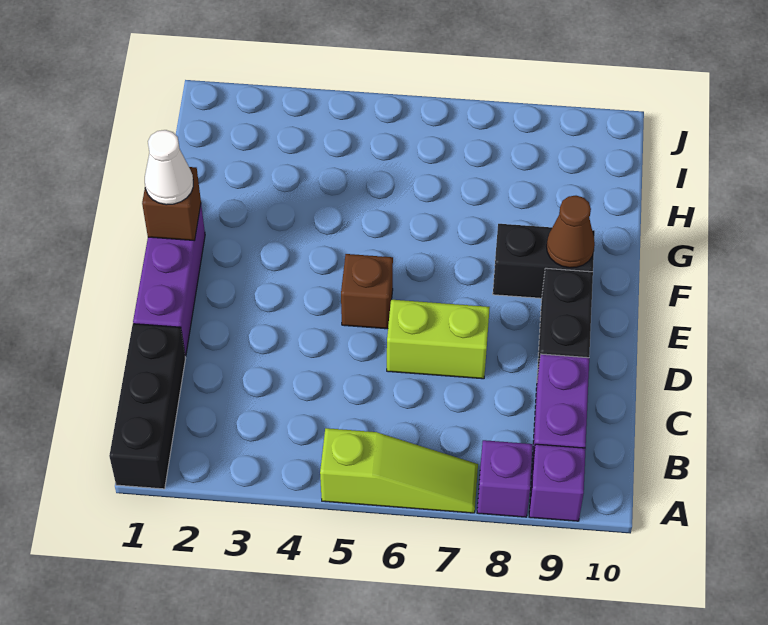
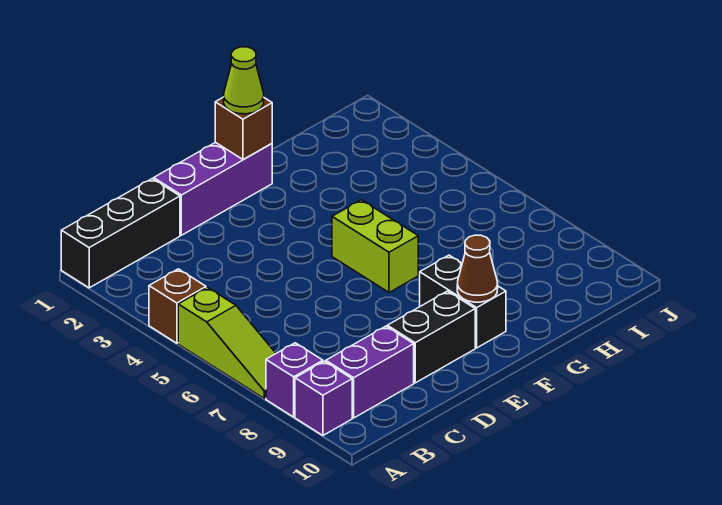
lime brick D6:D7 level 1 -> lime brick F5:F6 level 1
brown brick E5 level 1 -> brown brick A4 level 1
white cone F1 level 3 -> lime cone F1 level 3

